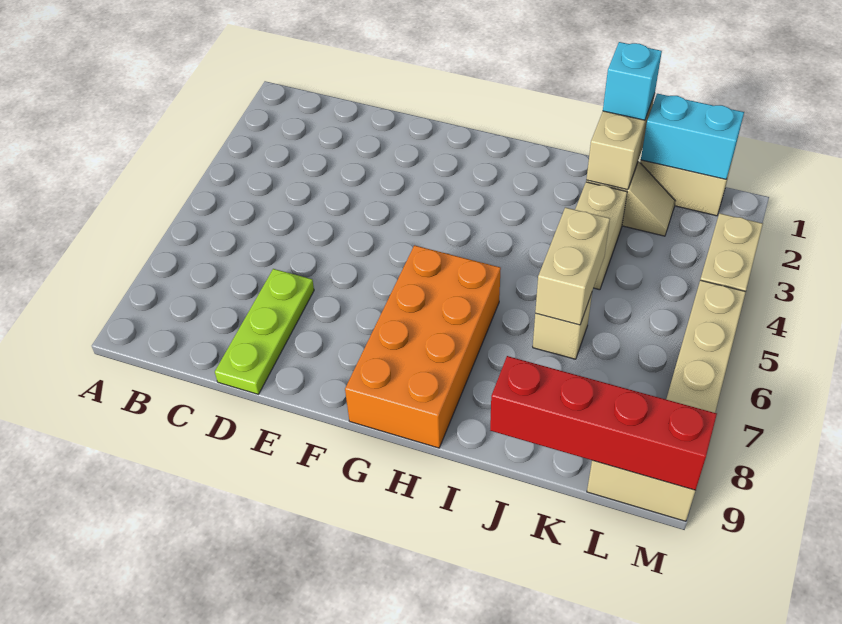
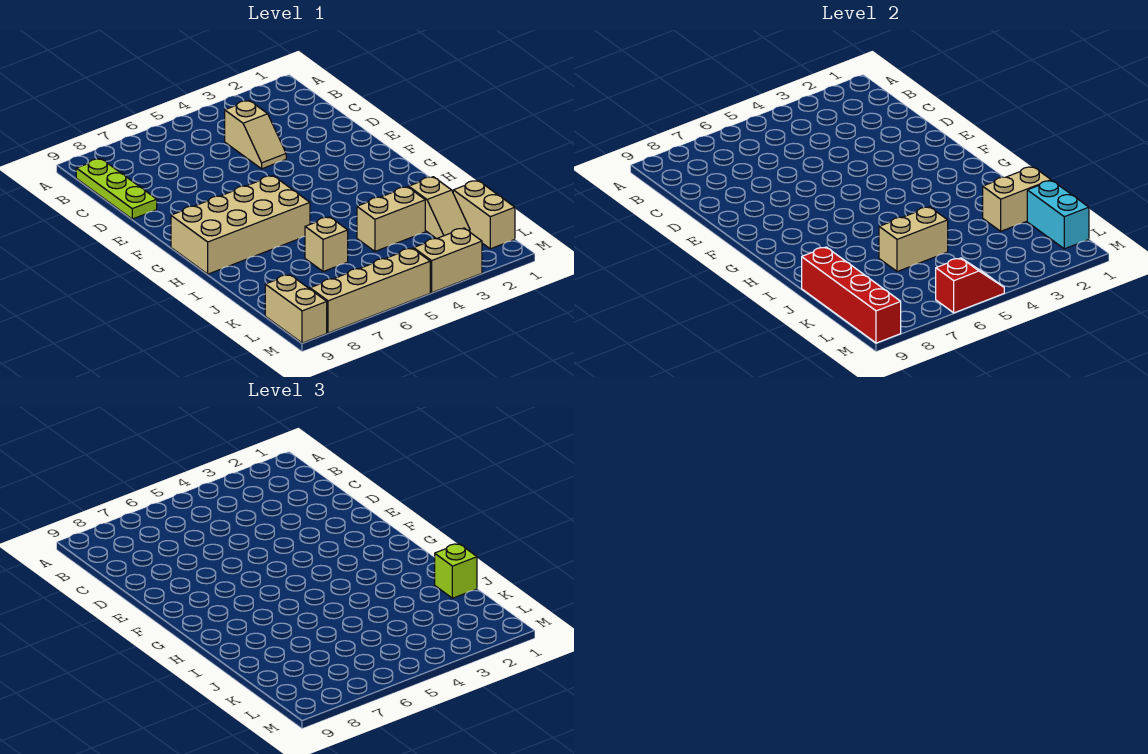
none -> tan slope C4:D4 level 1 top C
lime plate D7:D9 level 1 -> lime plate B9:D9 level 1
orange brick G6:H9 level 1 -> tan brick G6:H9 level 1
cyan brick J1 level 3 -> lime brick J1 level 3
none -> red slope M5:M6 level 2 top 6

